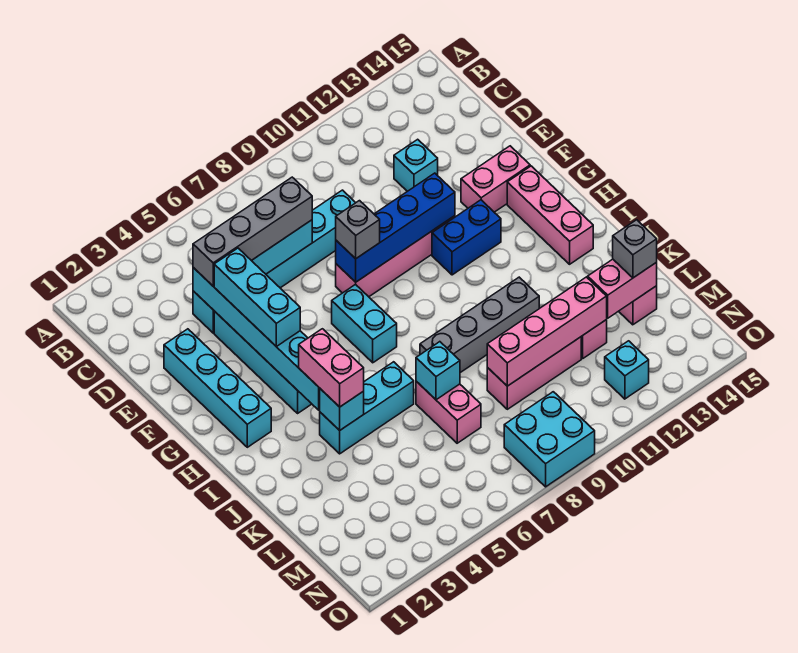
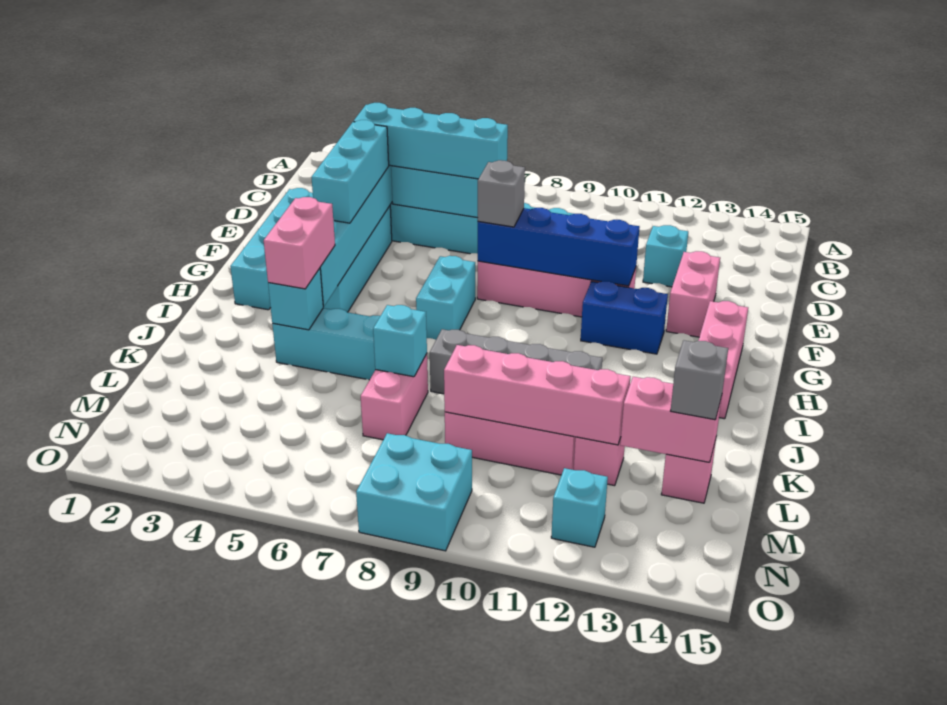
grey brick D4:D7 level 3 -> cyan brick D4:D7 level 3
pink brick F13:F14 level 1 -> pink brick E13:F13 level 1

